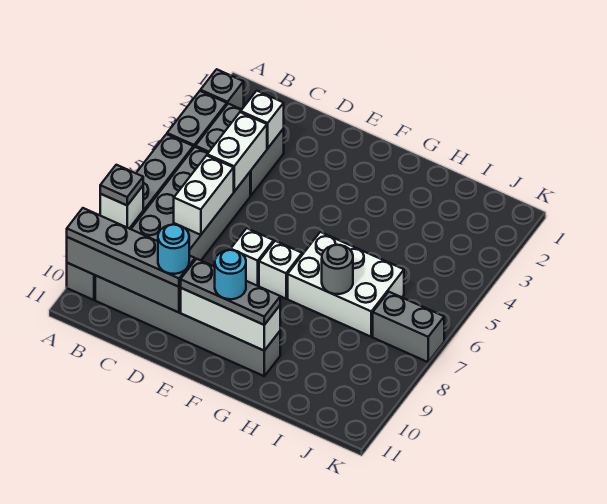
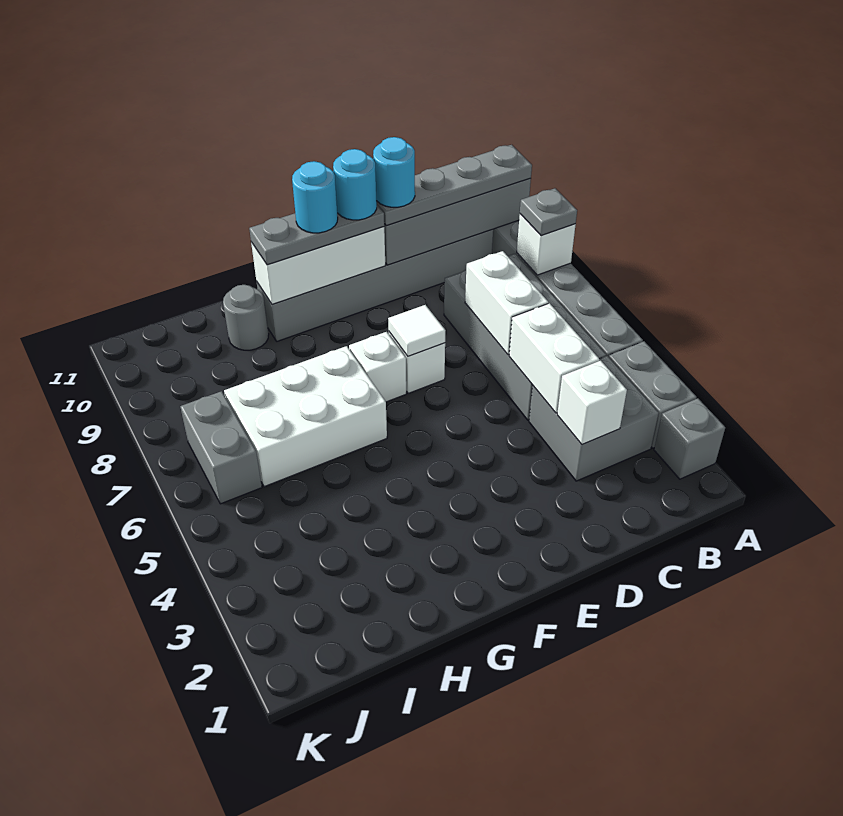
none -> white tile E7 level 2
none -> cyan round brick E10 level 4
grey round brick H7 level 2 -> grey round brick H10 level 1
grey brick J7:K7 level 1 -> grey brick J6:J7 level 1

